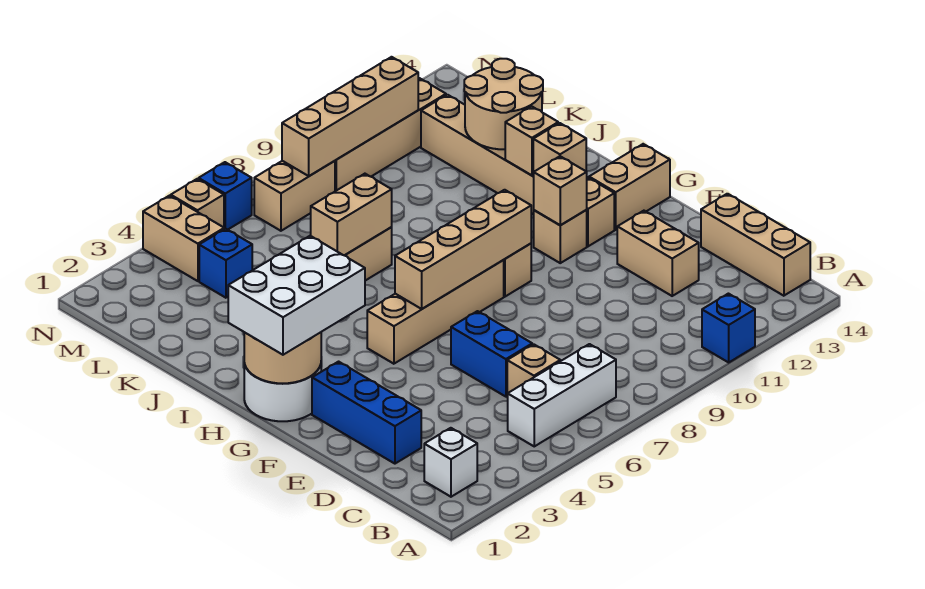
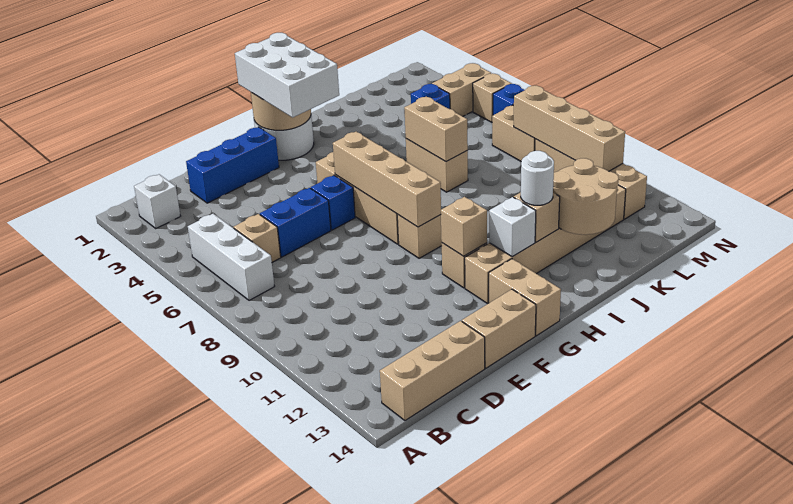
blue brick A11 level 1 -> blue brick F6 level 1
tan brick D12:E12 level 1 -> tan brick E14:F14 level 1
tan brick H12 level 2 -> white brick H12 level 2
none -> white round brick I12 level 3

